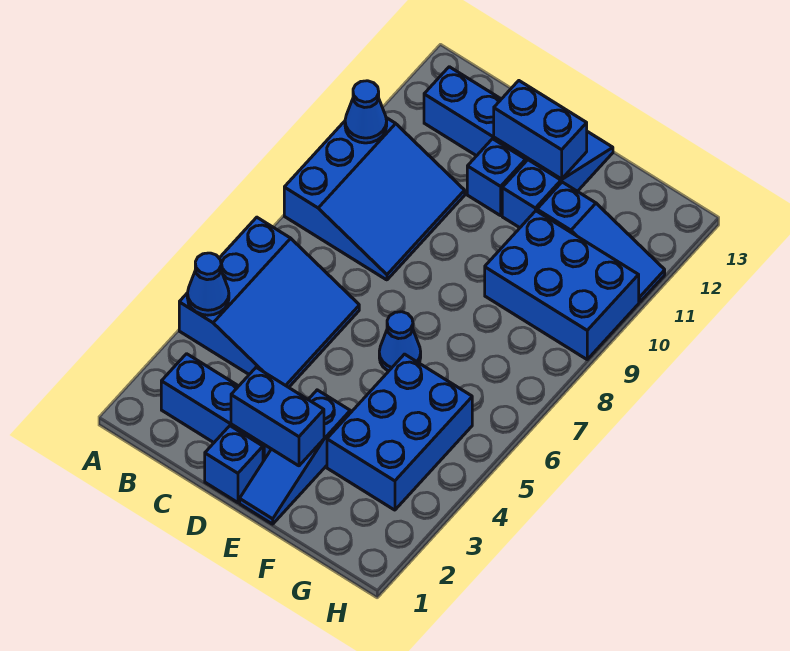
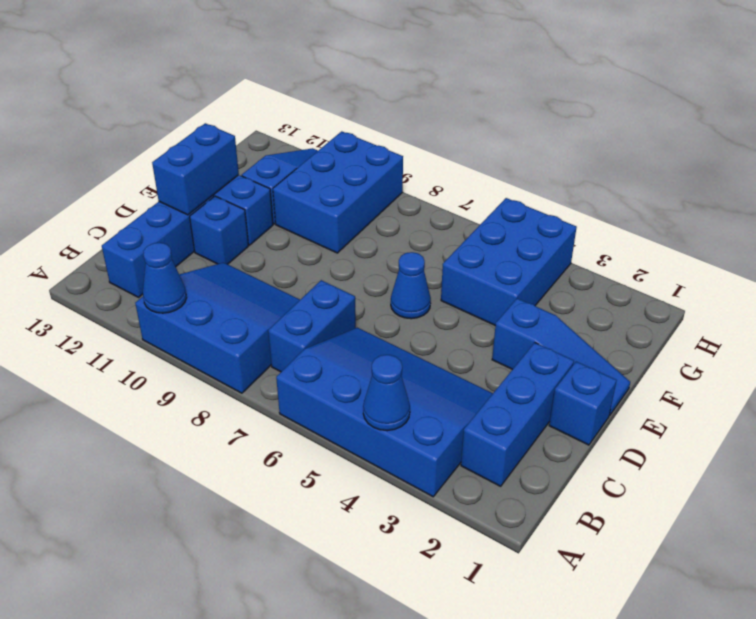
blue slope A4:C6 level 1 top A -> blue slope A3:C6 level 1 top A
blue brick D2:E2 level 2 -> blue brick B7:C7 level 1
blue brick F3:G5 level 1 -> blue brick F4:H5 level 1

